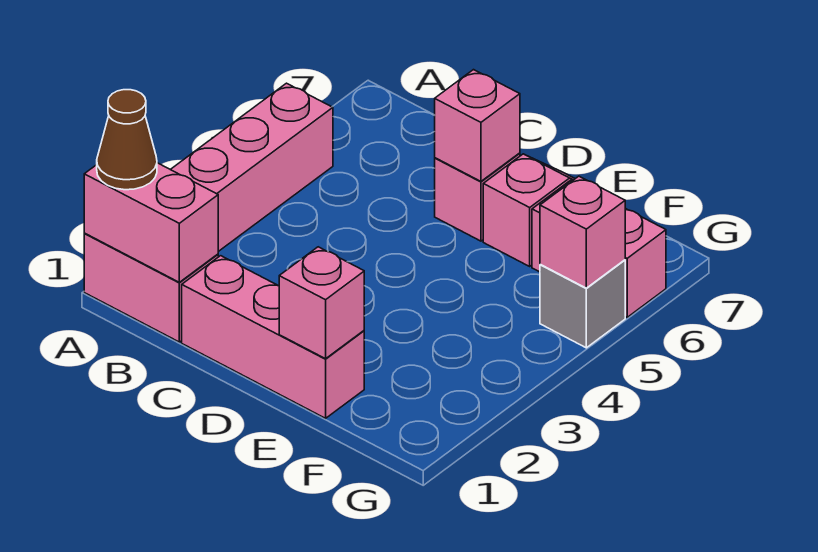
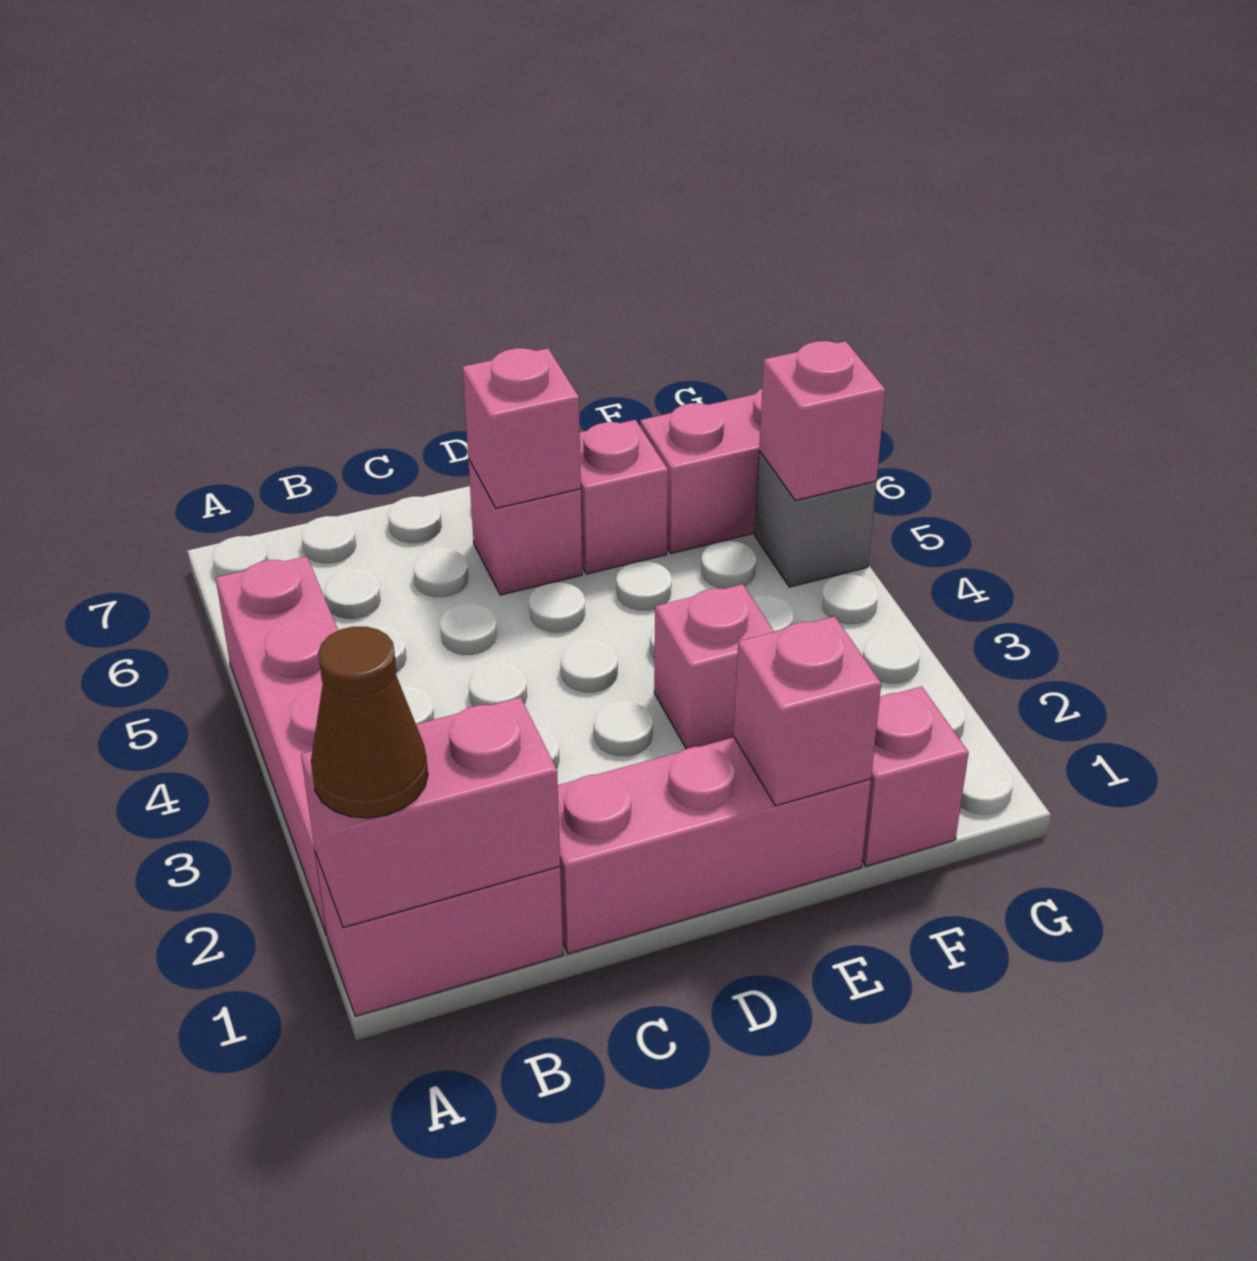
none -> pink brick E3 level 1
none -> pink brick F1 level 1

